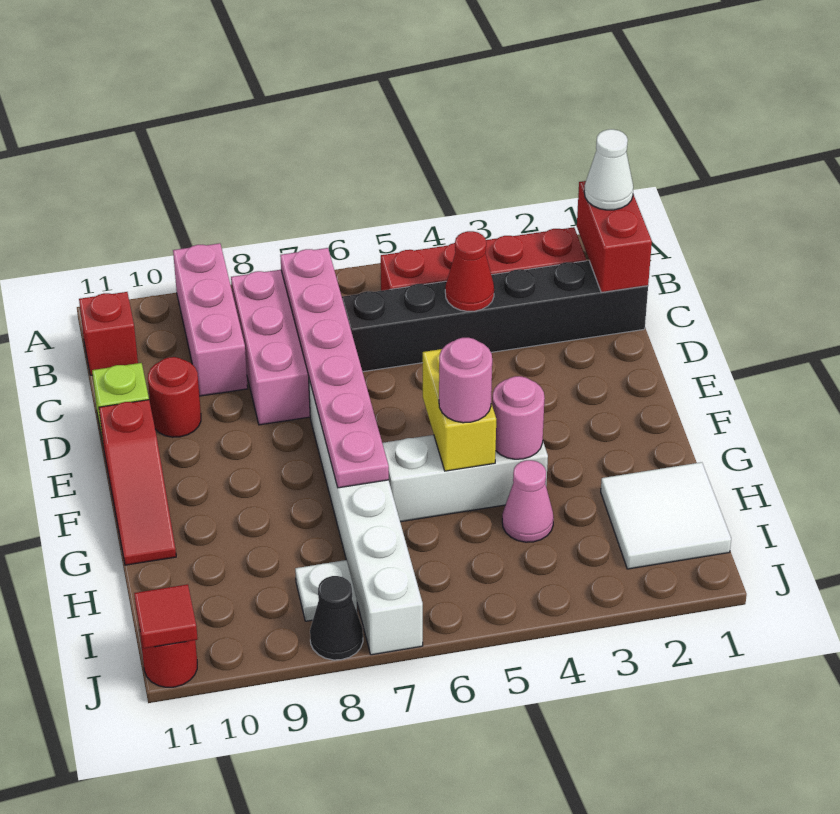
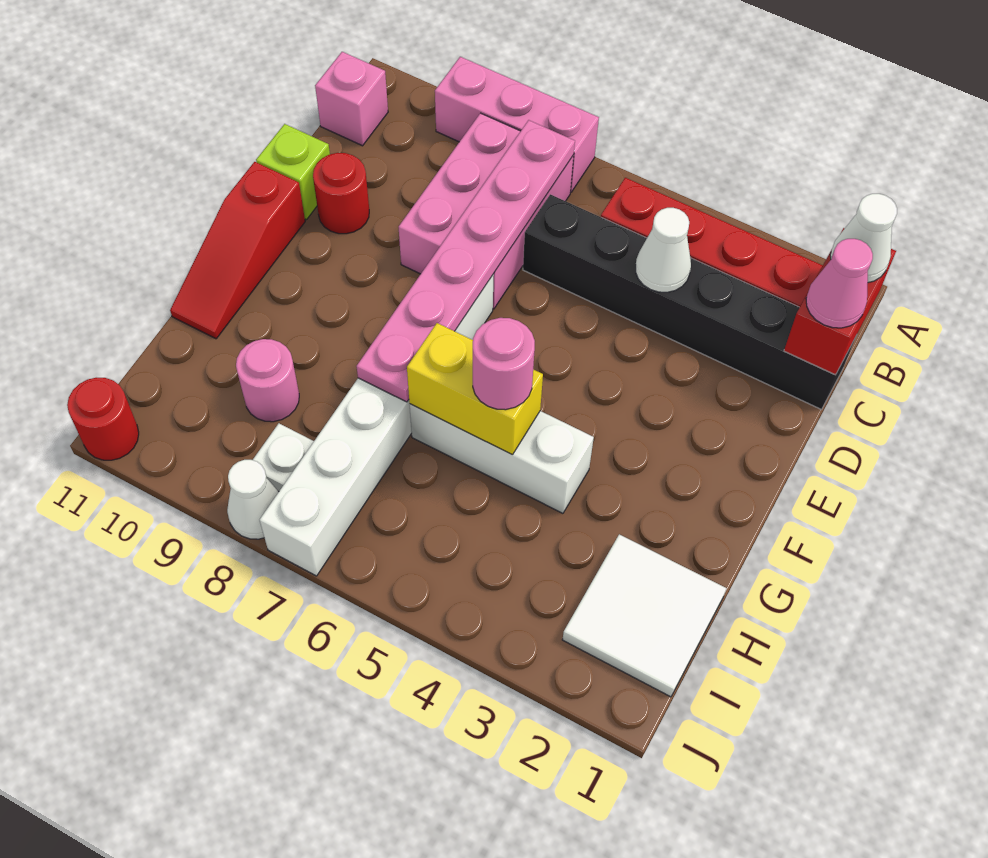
pink brick A9:C9 level 1 -> pink brick A7:A9 level 1
red brick B11 level 1 -> pink brick B11 level 1
red cone C4 level 2 -> white cone C4 level 2
yellow brick F5:G5 level 2 -> yellow brick G5:G6 level 2
pink round brick G4 level 2 -> pink round brick H9 level 1
pink cone H4 level 1 -> pink cone C1 level 3
black cone J8 level 1 -> white cone J8 level 1
red tile J11 level 2 -> none

